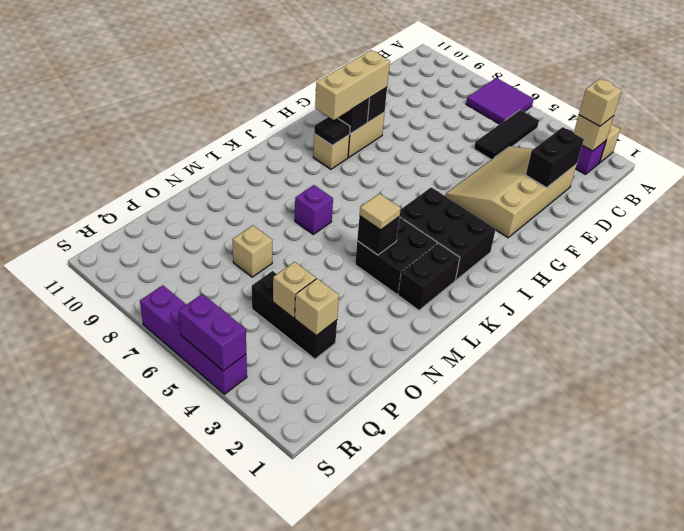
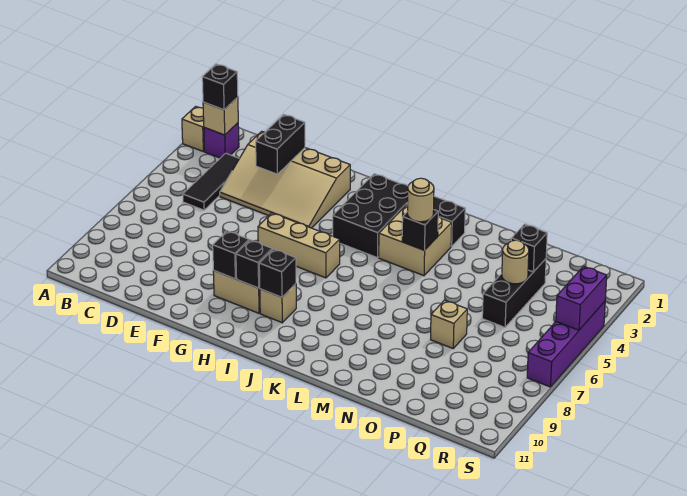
purple tile A6:B7 level 1 -> none
tan brick B2 level 3 -> black brick B2 level 3
black tile B5:D5 level 1 -> black tile C3:C5 level 1
black brick D2:E2 level 2 -> black brick E2:E3 level 2
tan brick G9:I9 level 3 -> tan brick G6:I6 level 1
black tile I9 level 2 -> black brick I9 level 2
black brick K3:L4 level 1 -> tan brick K3:L4 level 1
tan tile L4 level 3 -> tan round brick L4 level 3
purple brick L7 level 1 -> none
tan brick P3 level 2 -> black brick P3 level 2
tan brick P4 level 2 -> tan round brick P4 level 2

